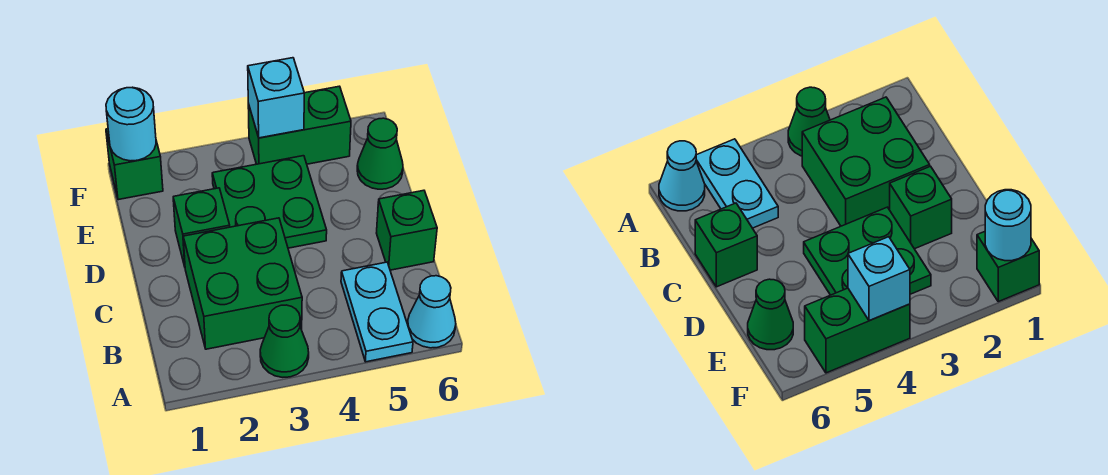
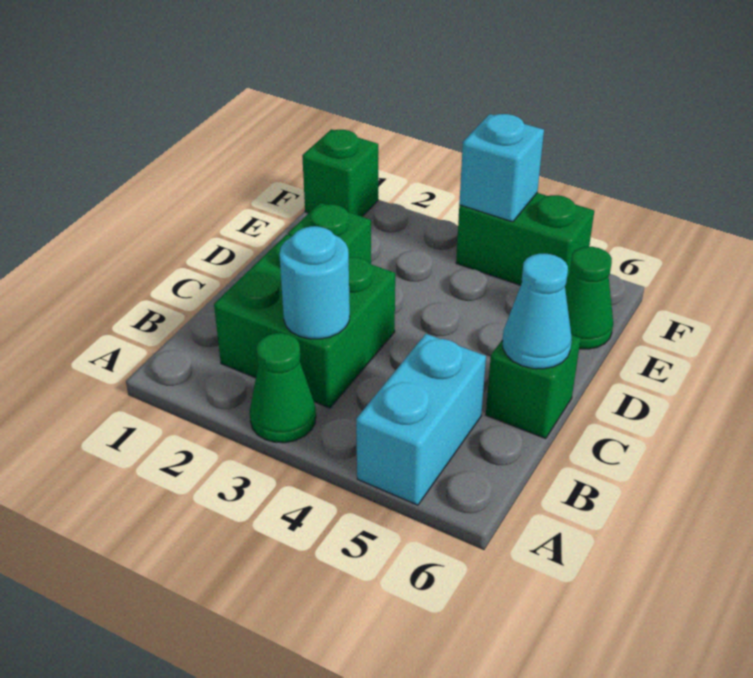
cyan plate A5:B5 level 1 -> cyan brick A5:B5 level 1
cyan cone A6 level 1 -> cyan cone C6 level 2
green plate D3:E4 level 1 -> none
cyan round brick F1 level 2 -> cyan round brick B3 level 2

